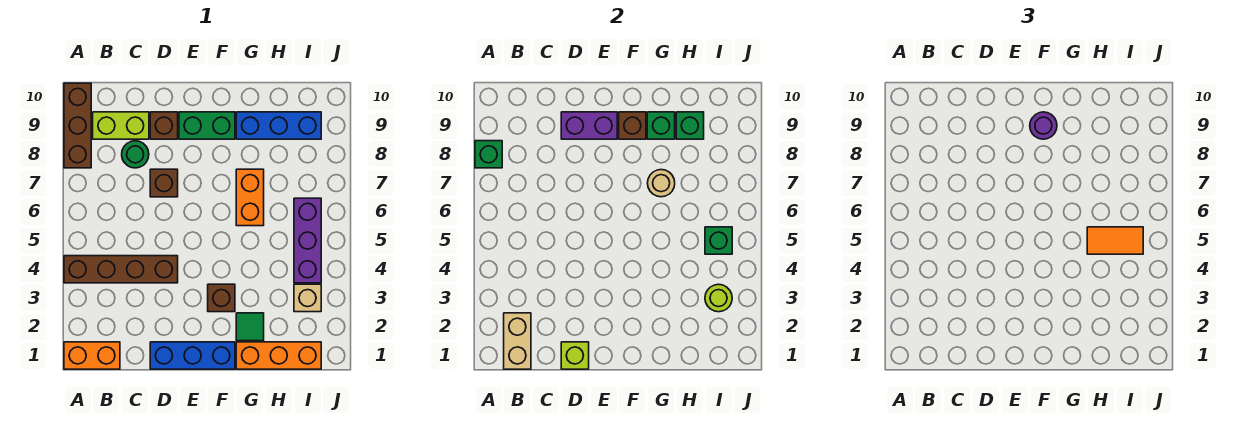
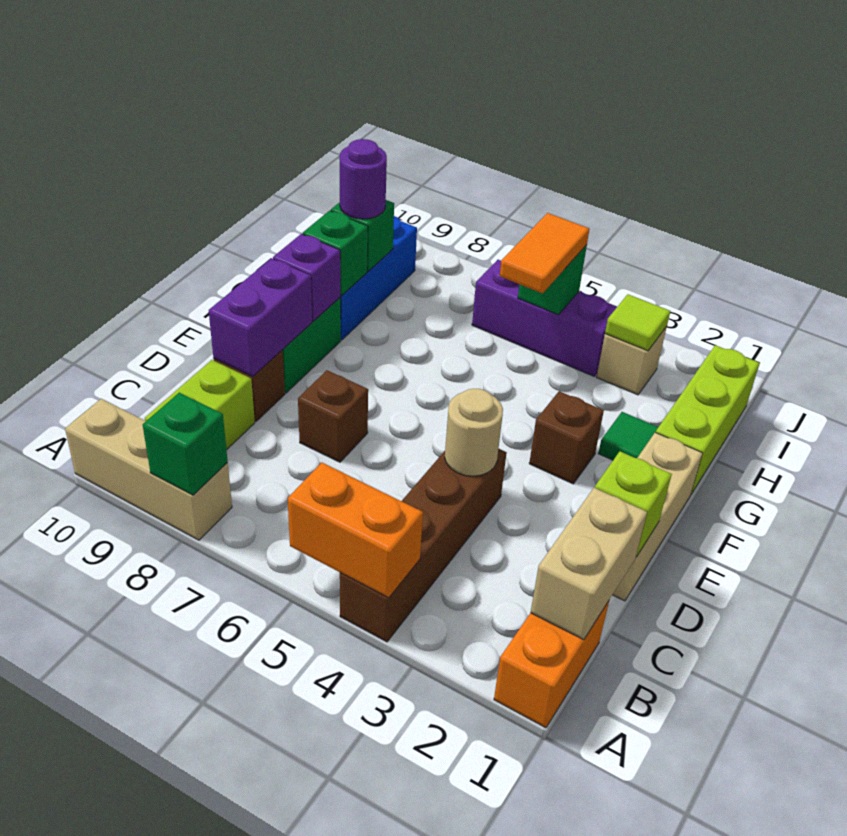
brown brick A8:A10 level 1 -> tan brick A8:A10 level 1
tan brick B1:B2 level 2 -> tan brick B1:C1 level 2
green round brick C8 level 1 -> none
blue brick D1:F1 level 1 -> tan brick D1:F1 level 1
brown brick F9 level 2 -> purple brick F9 level 2
purple round brick F9 level 3 -> purple round brick H9 level 3
orange brick G1:I1 level 1 -> lime brick G1:I1 level 1
orange brick G6:G7 level 1 -> orange brick A4:A5 level 2
tan round brick G7 level 2 -> tan round brick D4 level 2
lime round brick I3 level 2 -> lime tile I3 level 2

